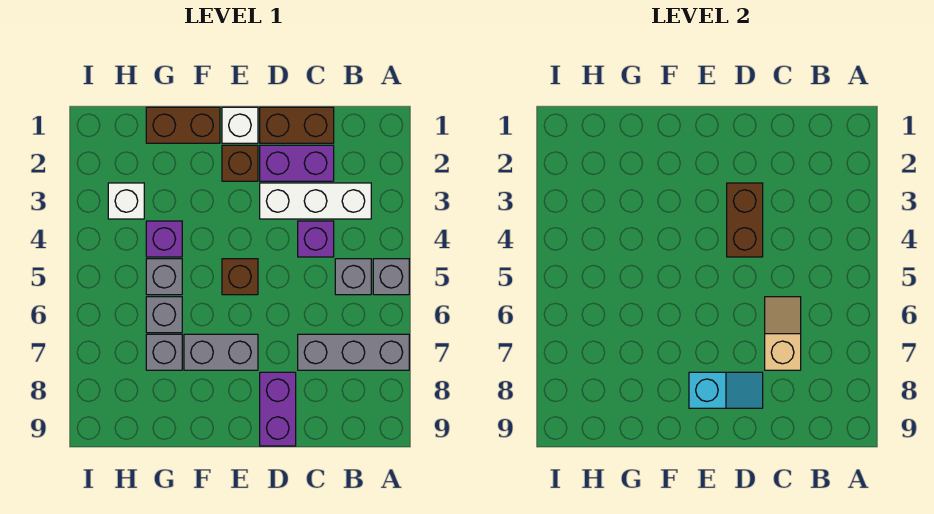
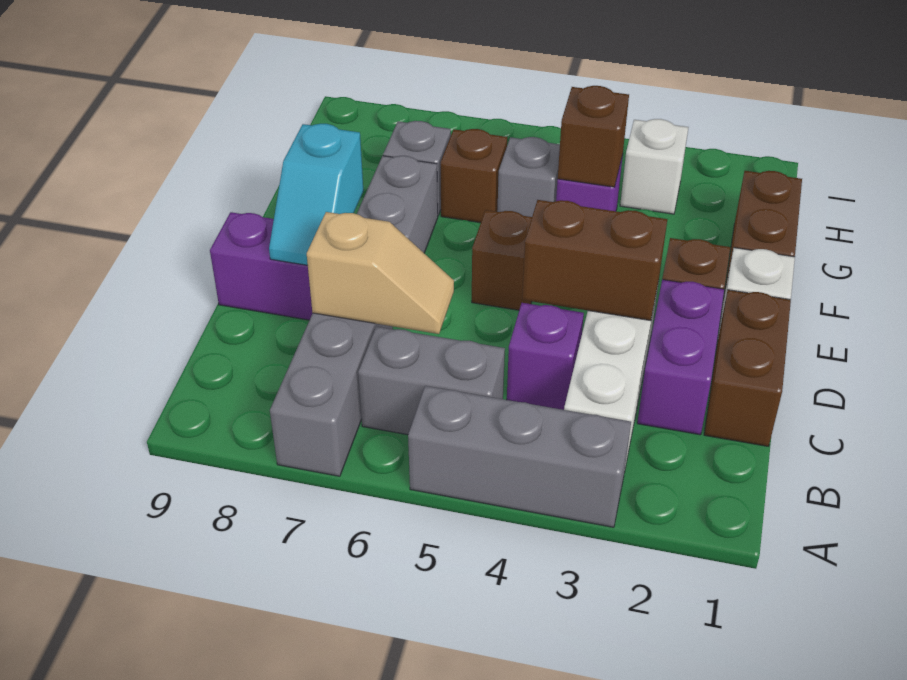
grey brick A5 level 1 -> grey brick A3:A5 level 1
grey brick B5 level 1 -> grey brick B5:B6 level 1
none -> brown brick G4 level 2
grey brick G6 level 1 -> brown brick G6 level 1

